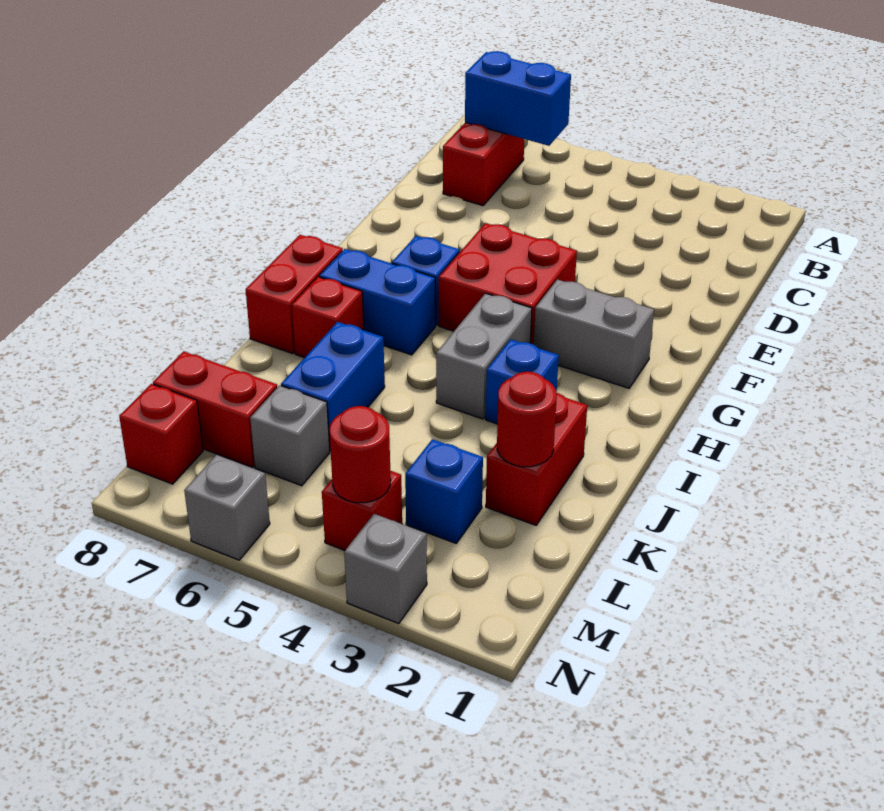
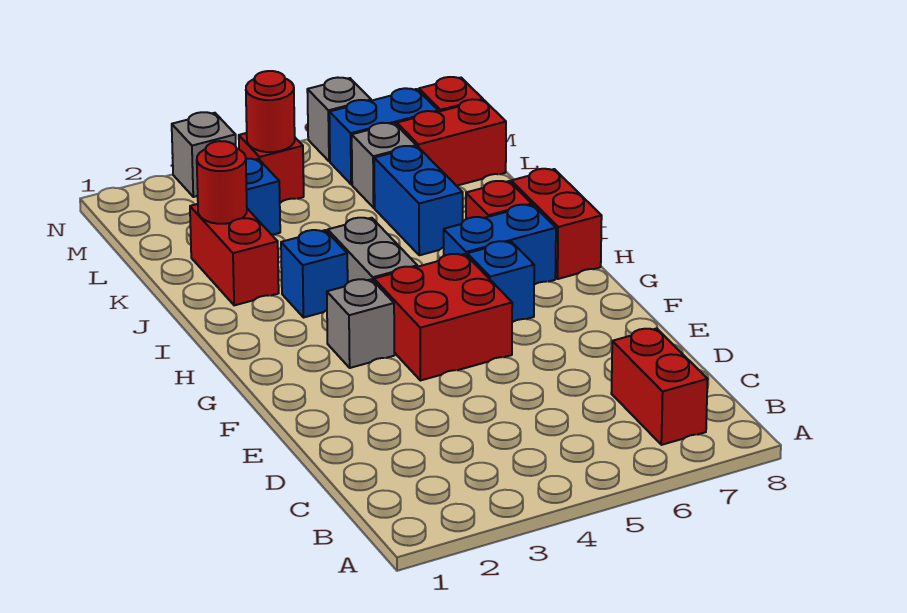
blue brick B6:B7 level 2 -> blue brick M6:M7 level 1
grey brick G2:G3 level 1 -> grey brick G3 level 1

